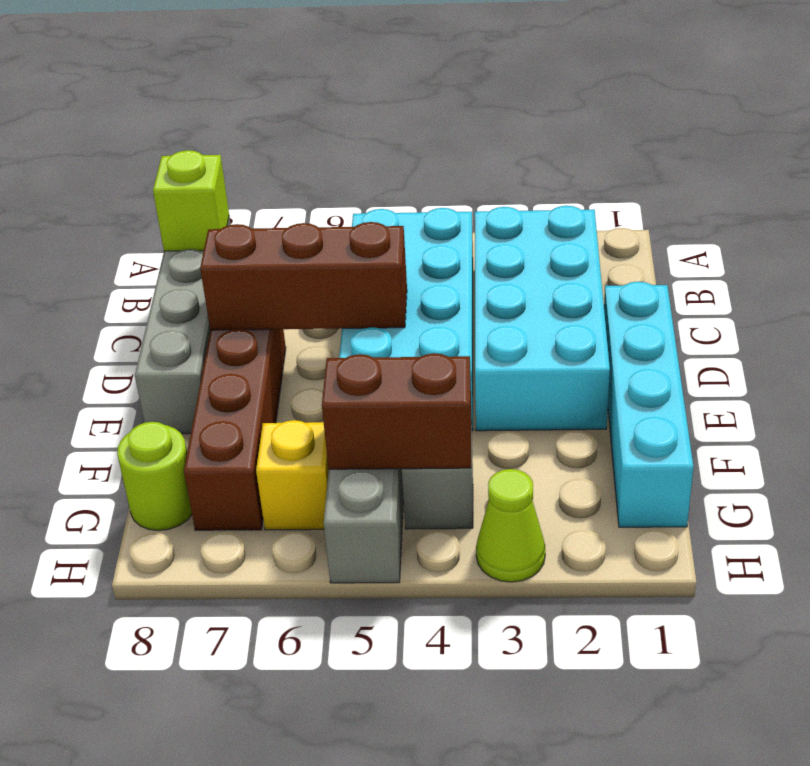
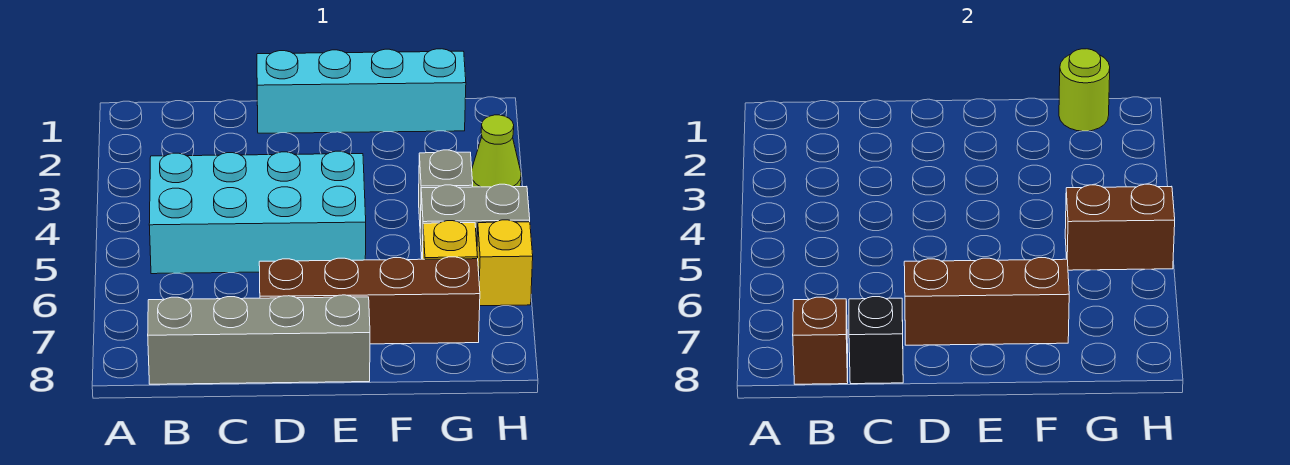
cyan brick B2:E3 level 1 -> none
lime brick B8 level 2 -> brown brick B8 level 2
none -> black brick C8 level 2
brown brick D5:D7 level 2 -> brown brick D7:F7 level 2
brown brick G4:G5 level 2 -> brown brick G5:H5 level 2
lime round brick G8 level 1 -> lime round brick G1 level 2
none -> yellow brick H6 level 1

